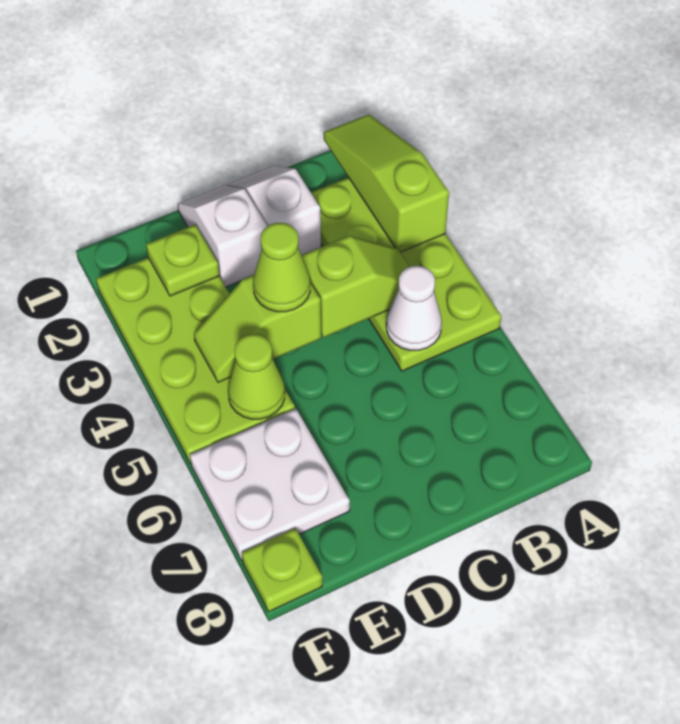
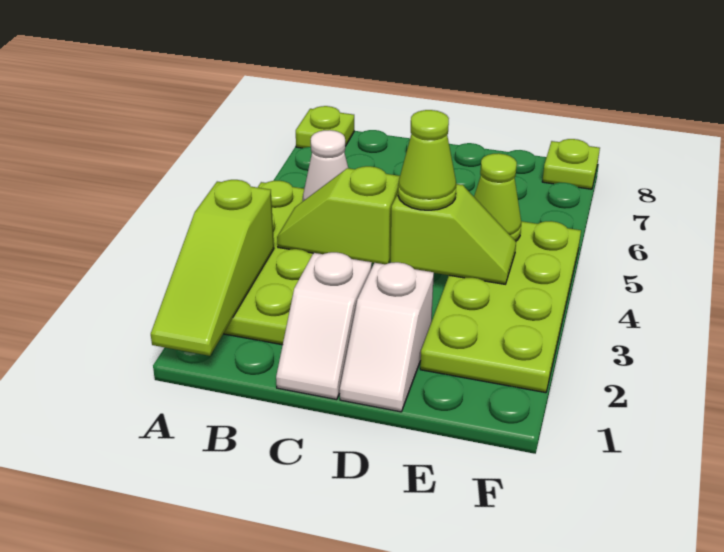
lime plate E2 level 2 -> lime plate A8 level 1
white plate E6:F7 level 1 -> none

